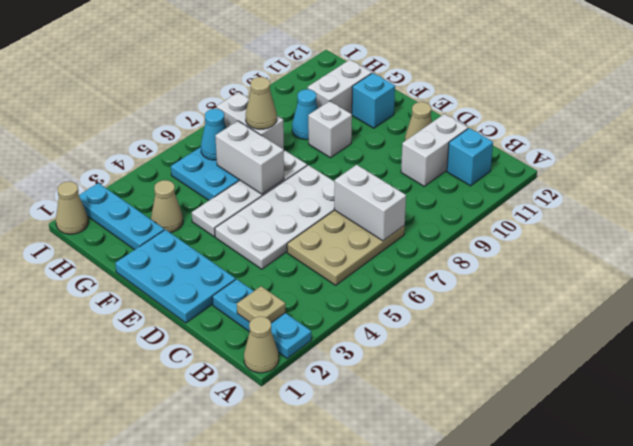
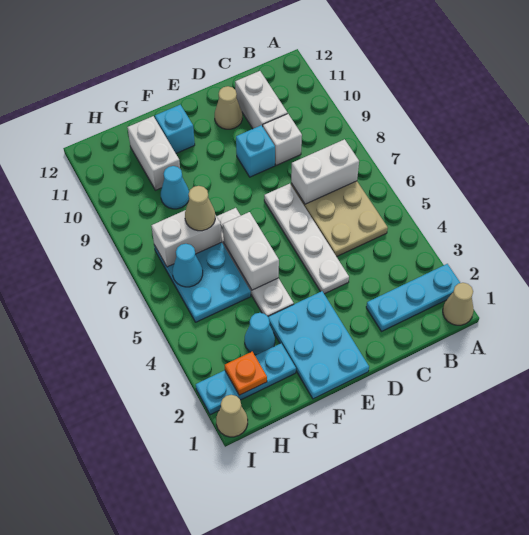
tan plate B2 level 2 -> none
cyan brick B11 level 1 -> cyan brick D9 level 1
cyan plate D1:F2 level 1 -> cyan plate E1:F3 level 1
white plate D4:E7 level 1 -> white plate D4:D7 level 1
white brick F6:G6 level 2 -> white brick F5:F6 level 2
white brick F9 level 1 -> white brick C9 level 1
tan cone G3 level 1 -> cyan cone G3 level 1
none -> orange plate H2 level 2

